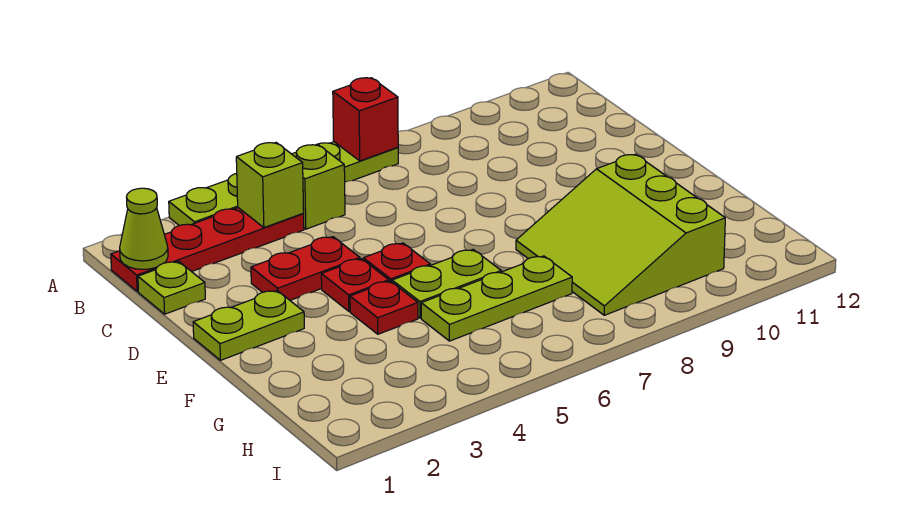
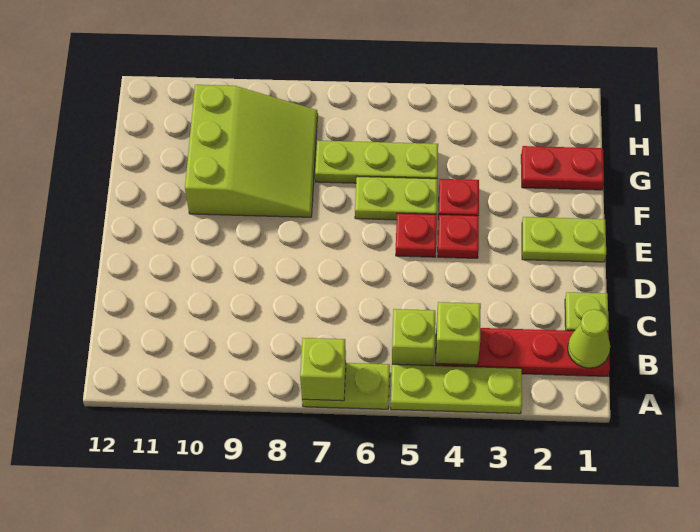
red brick A7 level 2 -> lime brick A7 level 2
red plate D3:D4 level 1 -> red plate G1:G2 level 1

